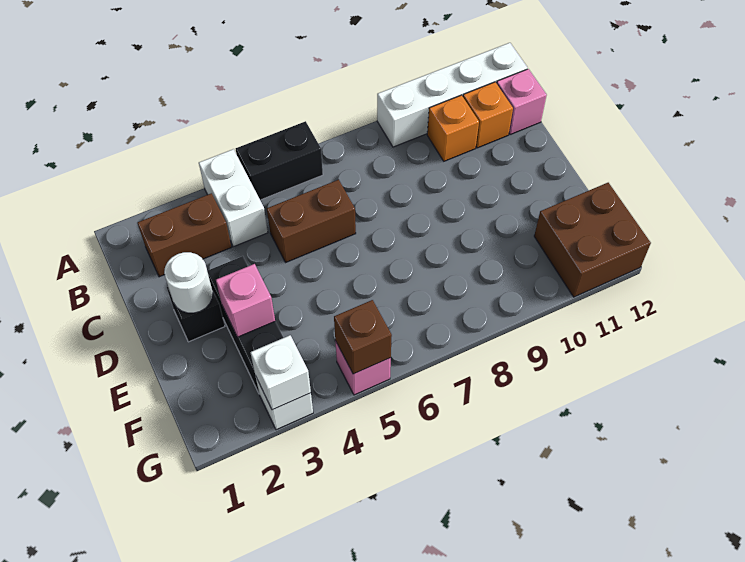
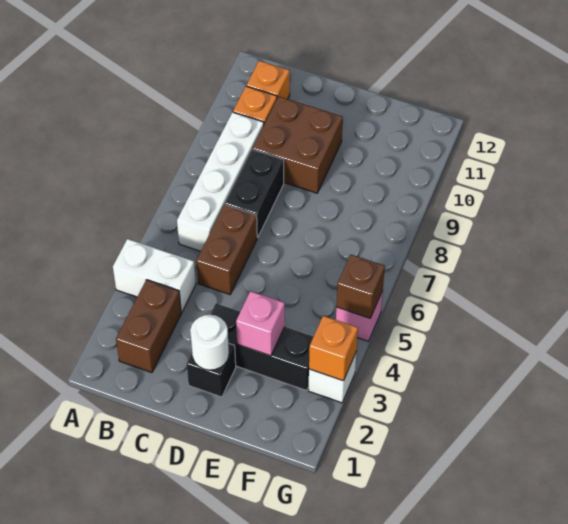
black brick A5:A6 level 1 -> black brick C7:C8 level 1
white brick A9:A12 level 1 -> white brick B6:B9 level 1
pink brick B12 level 1 -> none
brown brick F11:G12 level 1 -> brown brick C9:D10 level 1
white brick G3 level 2 -> orange brick G3 level 2

